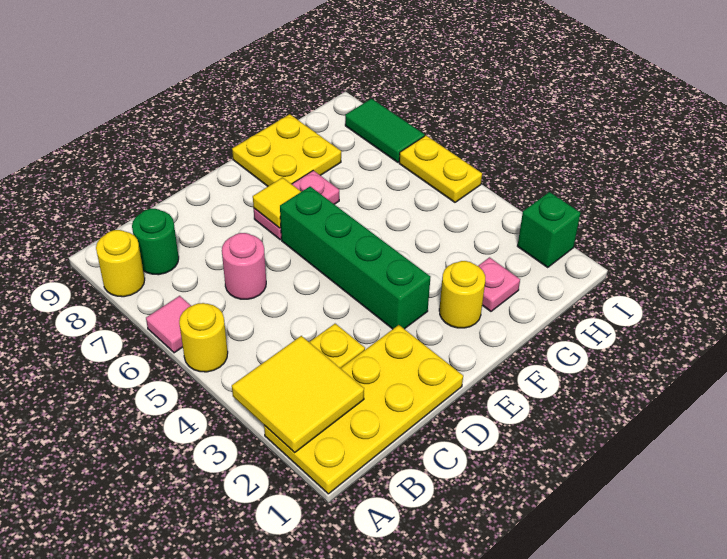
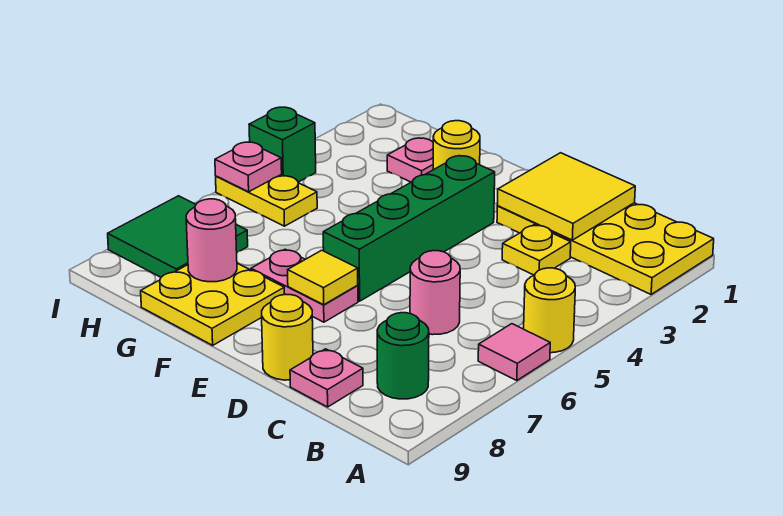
yellow tile A2:B3 level 2 -> yellow tile C1:D2 level 2
yellow round brick A8 level 1 -> yellow round brick D9 level 1
none -> pink plate C9 level 1
none -> pink round brick G8 level 2
green brick I2 level 1 -> green brick I4 level 1
yellow plate I5:I6 level 1 -> yellow plate H5:I5 level 1
none -> pink plate I5 level 2
green tile I7:I8 level 1 -> green tile H7:I8 level 1

